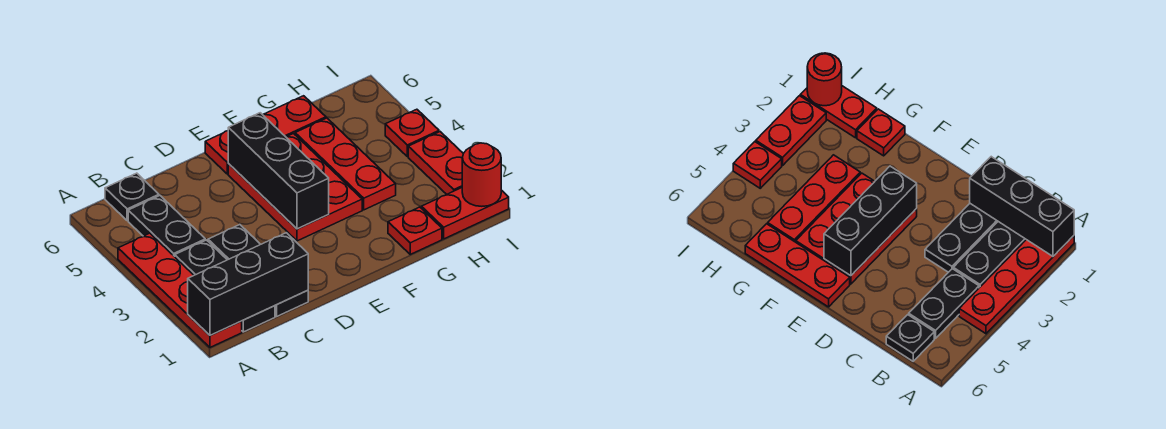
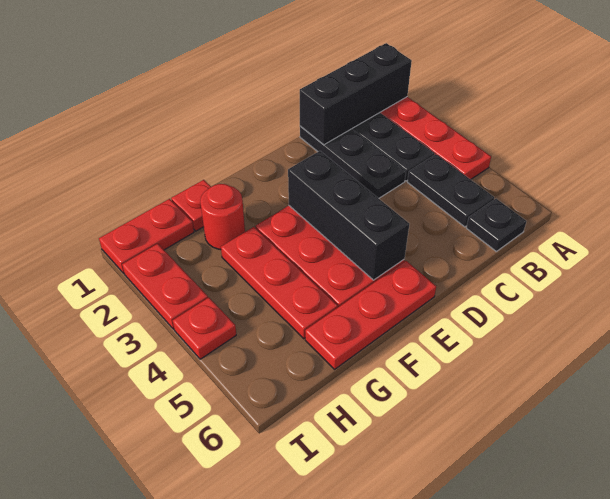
red round brick I1 level 2 -> red round brick G2 level 1

